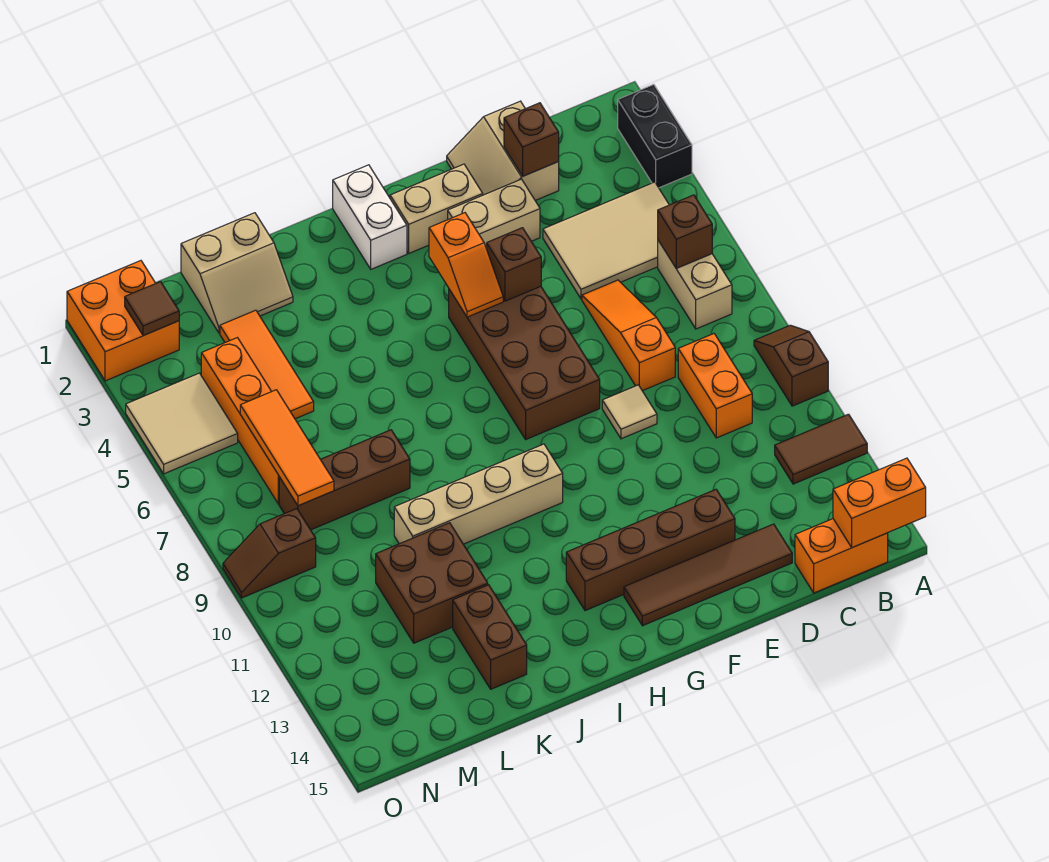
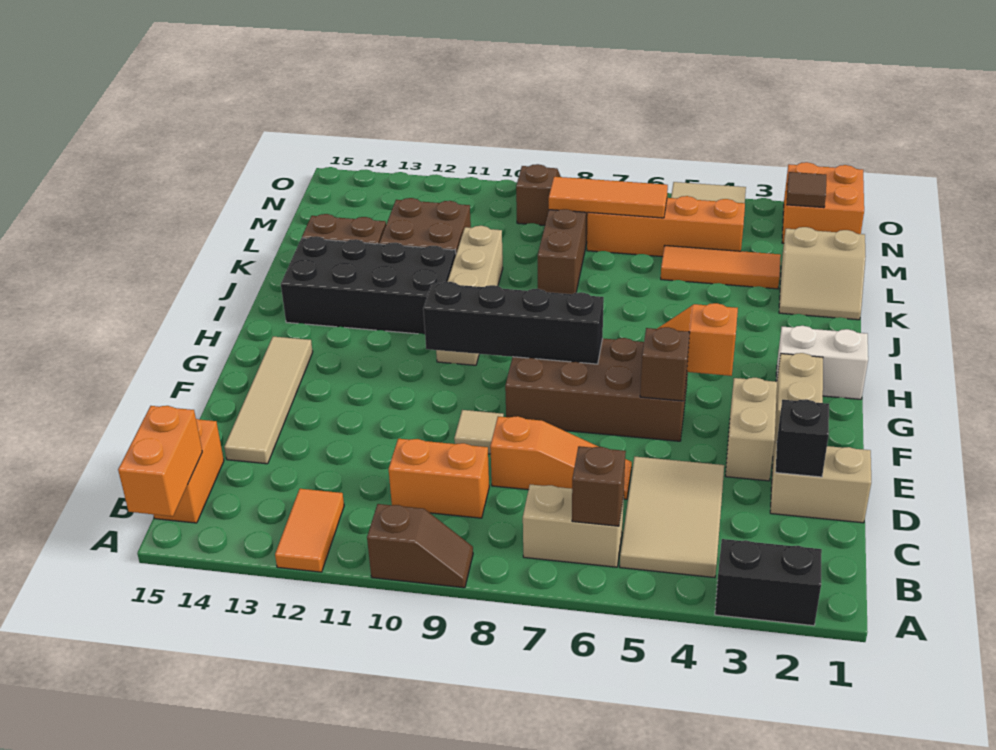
brown tile A12:B12 level 1 -> orange tile A12:B12 level 1
brown brick D2 level 2 -> black brick D2 level 2
brown tile D14:G14 level 1 -> tan tile D14:G14 level 1
brown brick E13:H13 level 1 -> none
none -> black brick G7:G10 level 2
none -> black brick I11:J14 level 1
tan slope K1:L2 level 1 top 1 -> tan slope K1:L2 level 1 top L

